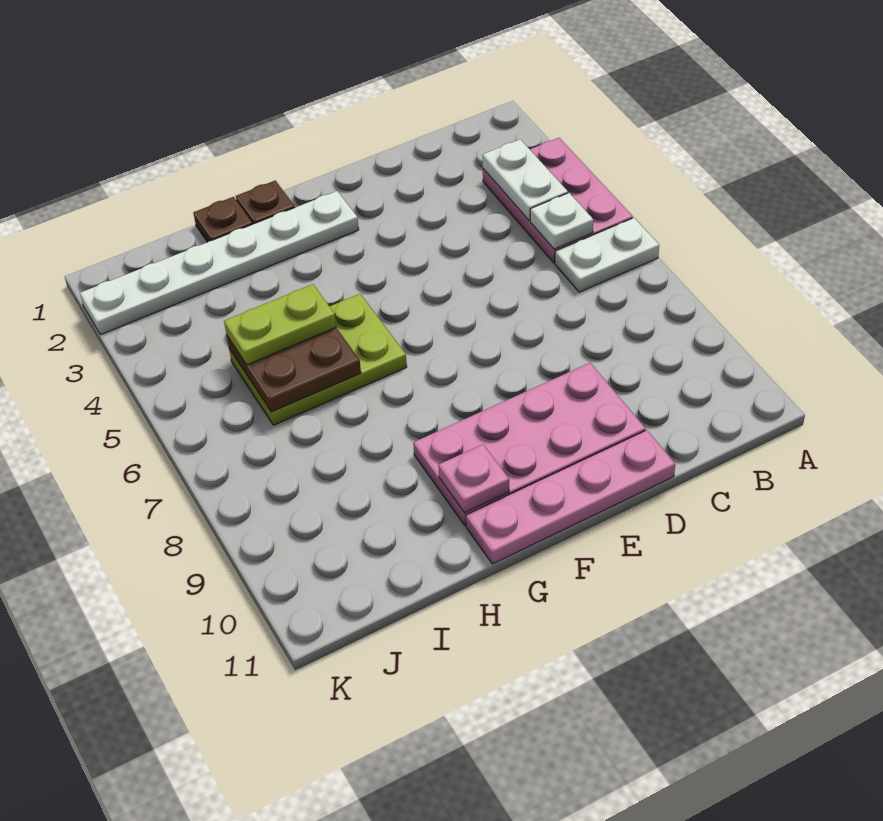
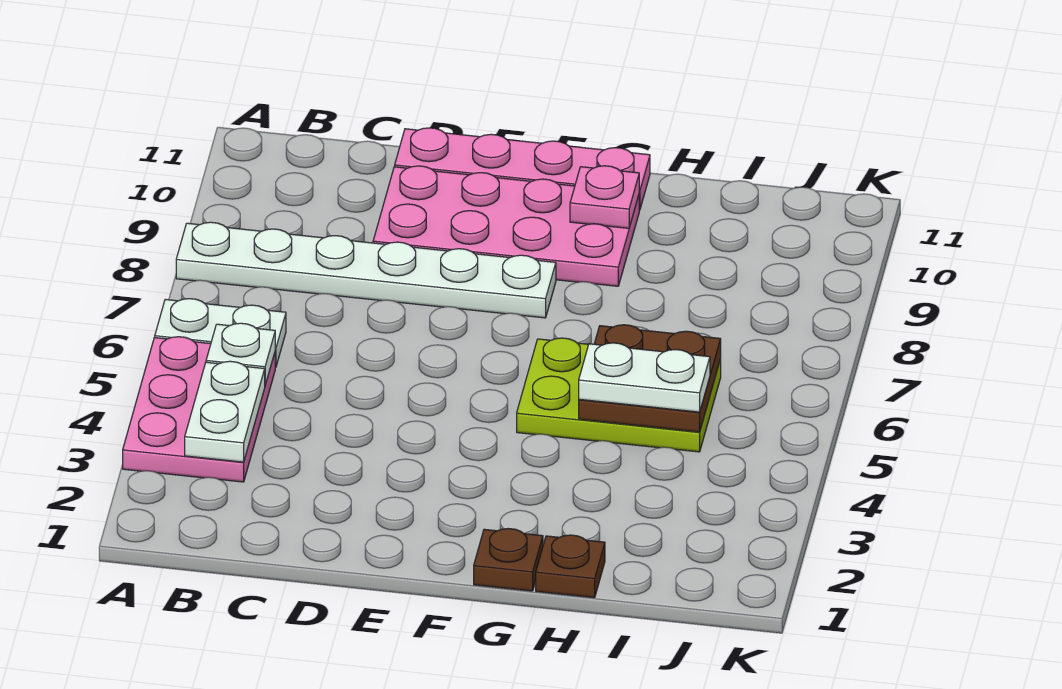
white plate F2:K2 level 1 -> white plate A8:F8 level 1
lime plate H5:I5 level 3 -> white plate H5:I5 level 3

